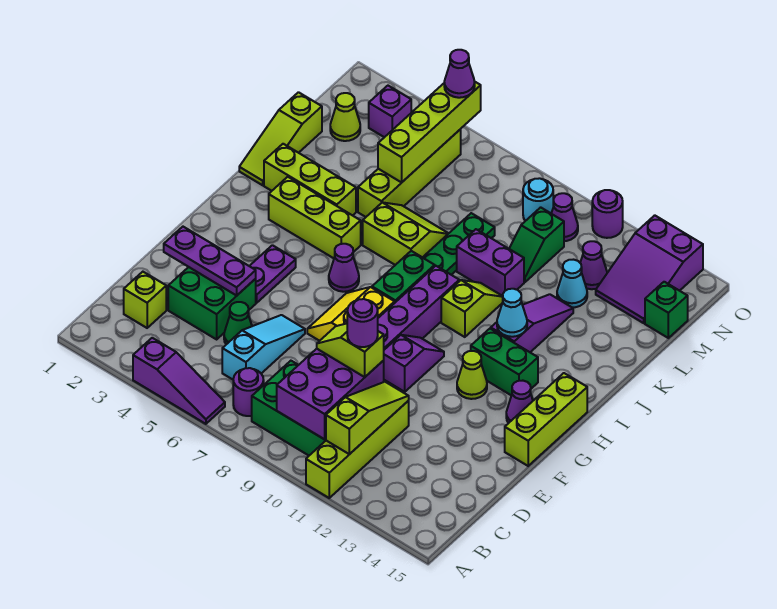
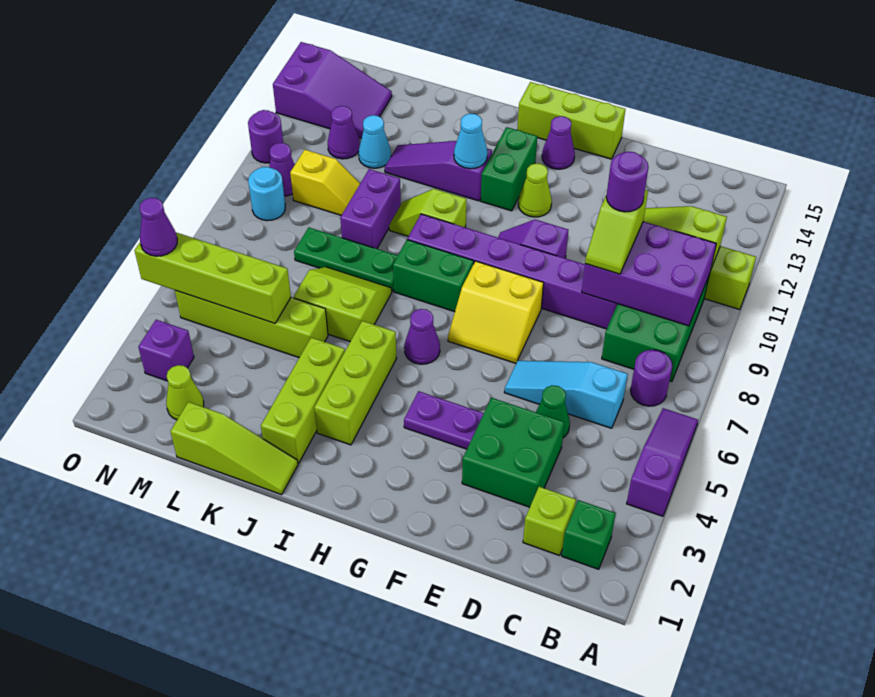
purple plate E2:E4 level 2 -> none
lime slope J6:K7 level 1 top J -> lime slope J6:K7 level 1 top 6
green slope L10:M10 level 1 top M -> yellow slope L10:M10 level 1 top M
green brick M15 level 1 -> green brick B2 level 1

